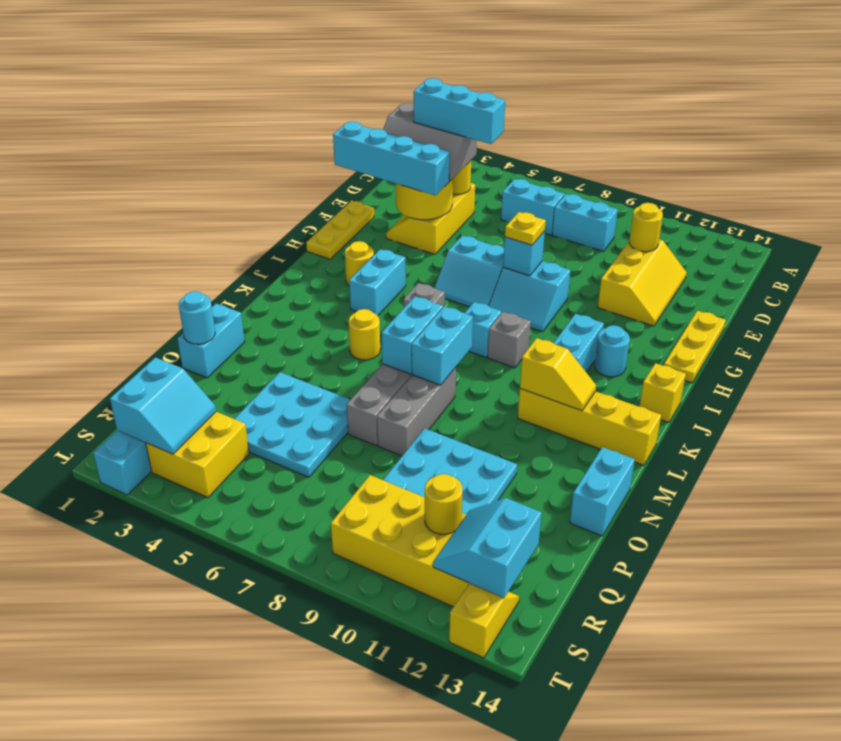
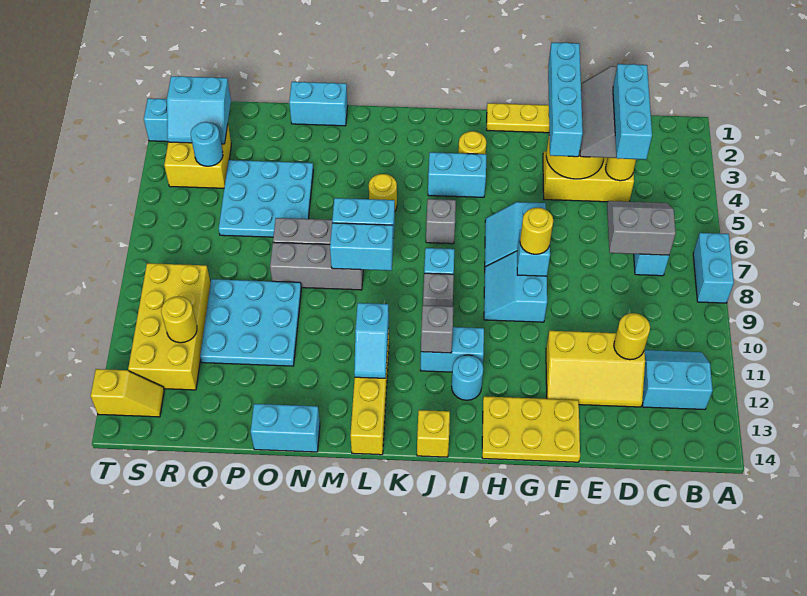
none -> grey slope C6:D7 level 2 top 7
cyan brick C8:C9 level 1 -> cyan brick A7:A8 level 1
yellow plate F14:H14 level 1 -> yellow plate F13:H14 level 1
yellow plate G8 level 3 -> yellow round brick G8 level 3
none -> grey brick J11 level 2
yellow slope L11:L12 level 2 top 11 -> cyan slope L11:L12 level 2 top 11
cyan round brick O1 level 2 -> cyan round brick R4 level 2
cyan slope R12:S13 level 2 top 13 -> cyan slope B11:C12 level 1 top 12

